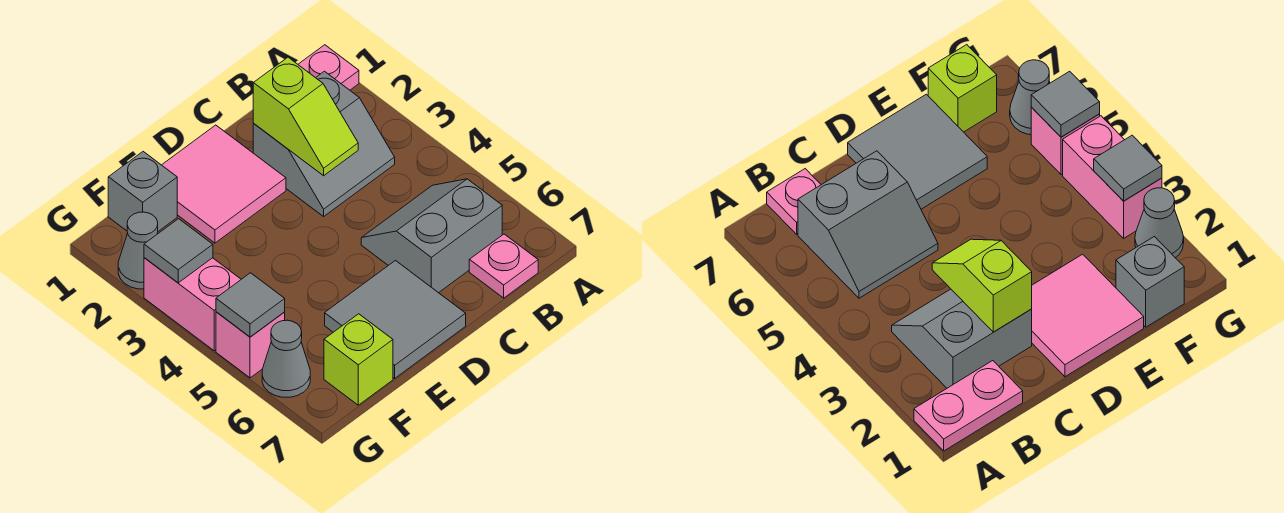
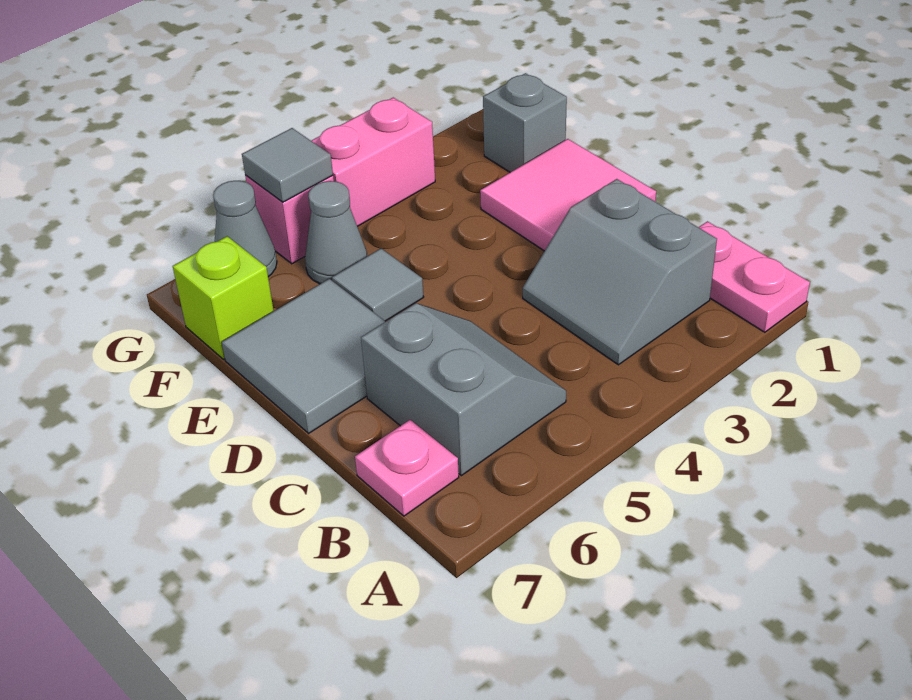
lime slope C2:C3 level 2 top 2 -> none
grey cone G2 level 1 -> grey cone F5 level 1
grey tile G3 level 2 -> grey tile E5 level 1

